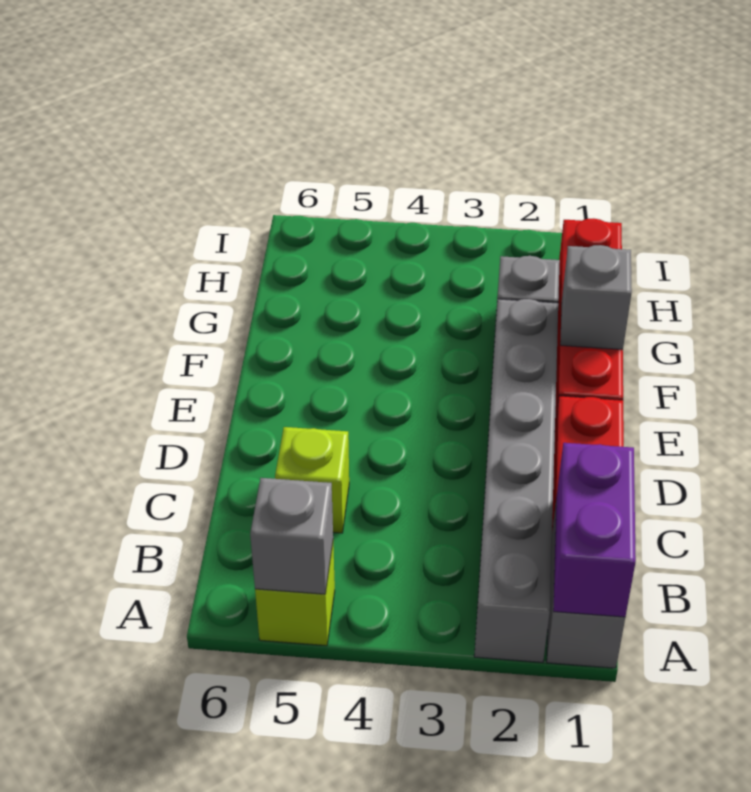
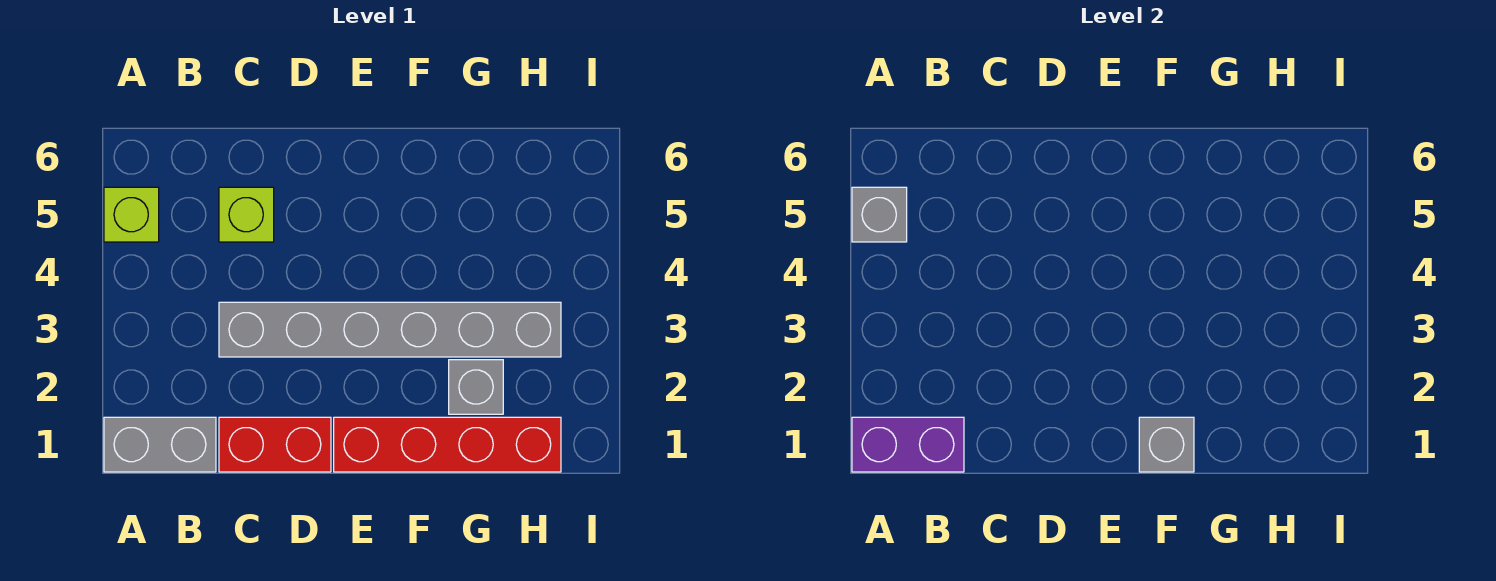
grey brick A2:F2 level 1 -> grey brick C3:H3 level 1

